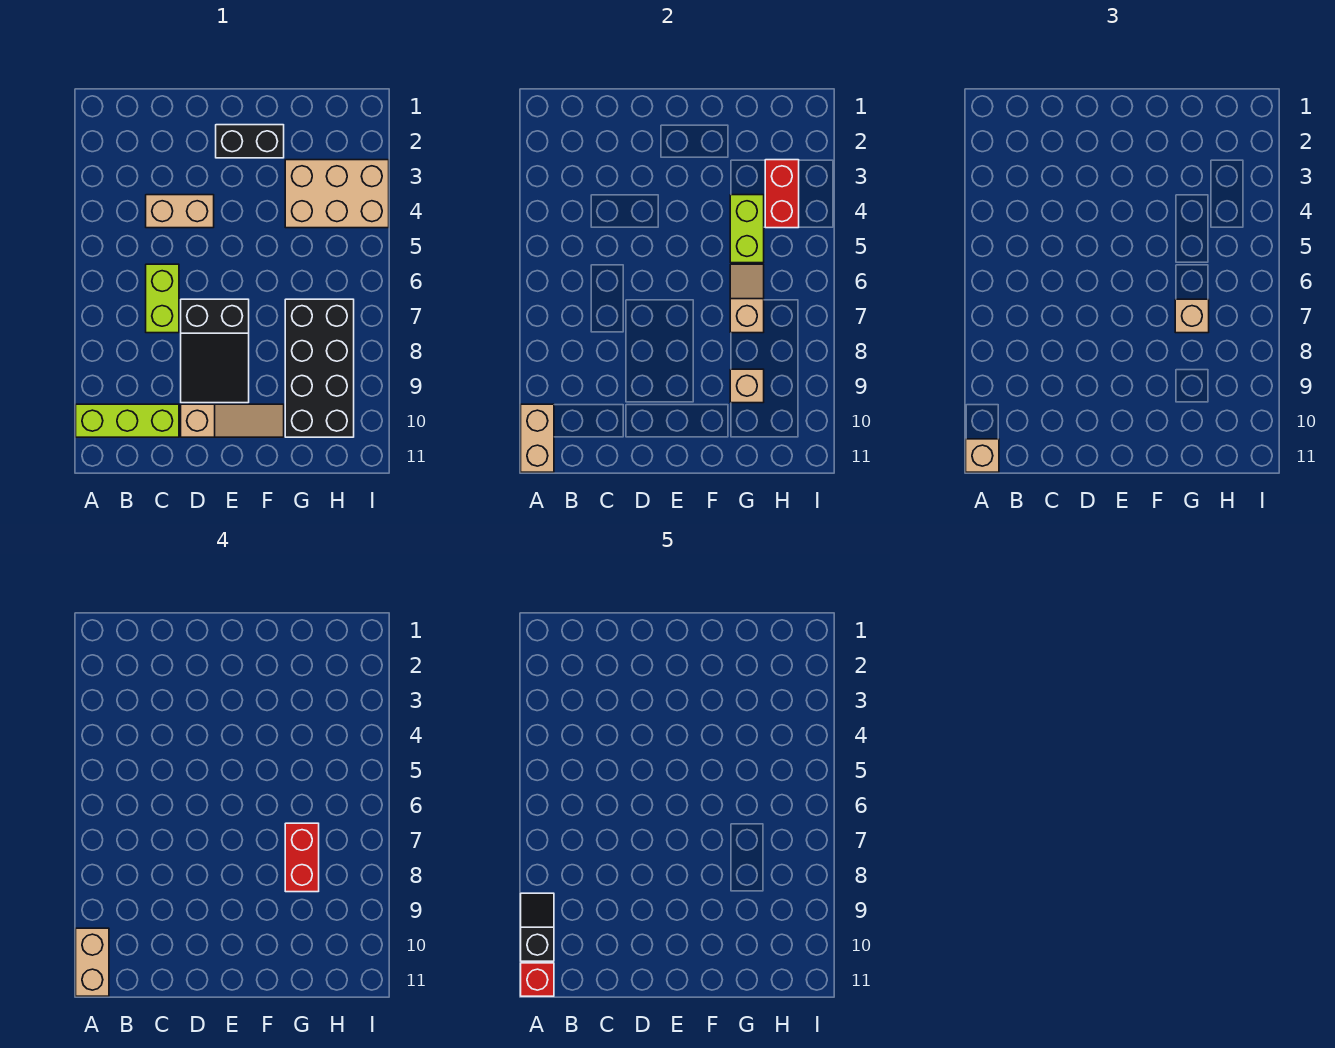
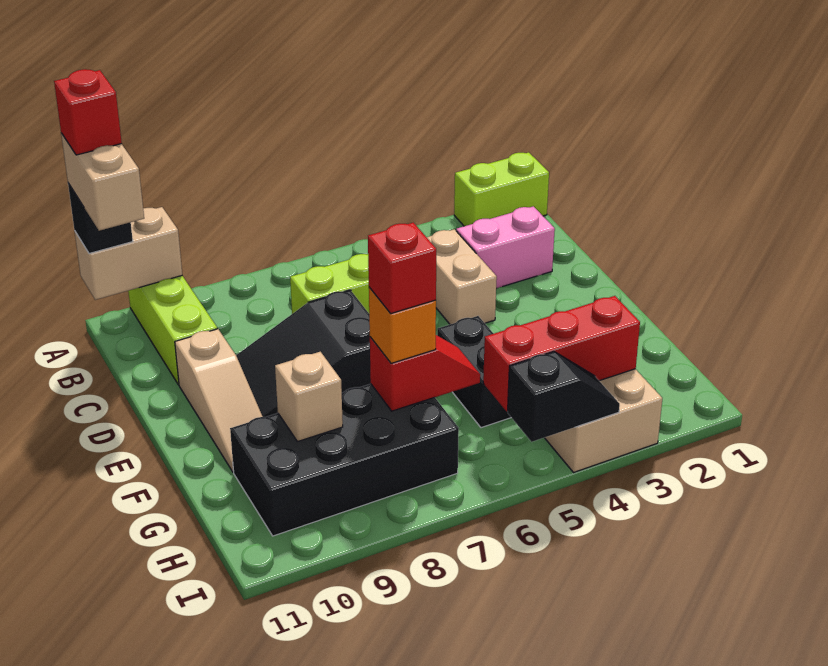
black slope A9:A10 level 5 top 10 -> black slope I4:I5 level 2 top 5
tan brick A10:A11 level 4 -> tan brick A11:B11 level 4
tan brick A11 level 3 -> black brick A11 level 3
none -> pink brick C2:C3 level 1
black brick E2:F2 level 1 -> black brick F5:G5 level 1
lime brick G4:G5 level 2 -> lime brick A1:A2 level 1
tan slope G6:G7 level 2 top 7 -> red slope G6:G7 level 2 top 7
tan brick G7 level 3 -> orange brick G7 level 3
red brick G7:G8 level 4 -> red brick G7 level 4
red brick H3:H4 level 2 -> red brick H3:H5 level 2

